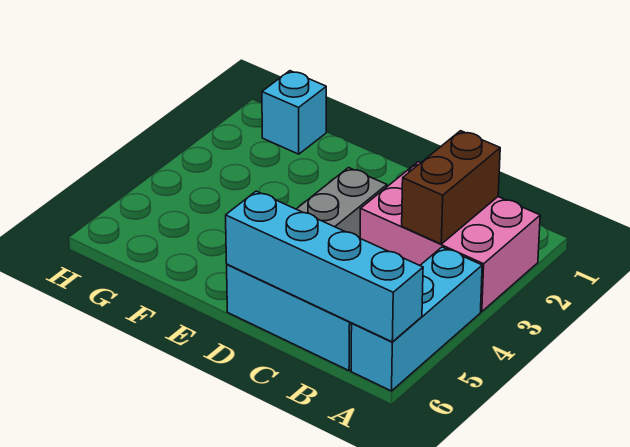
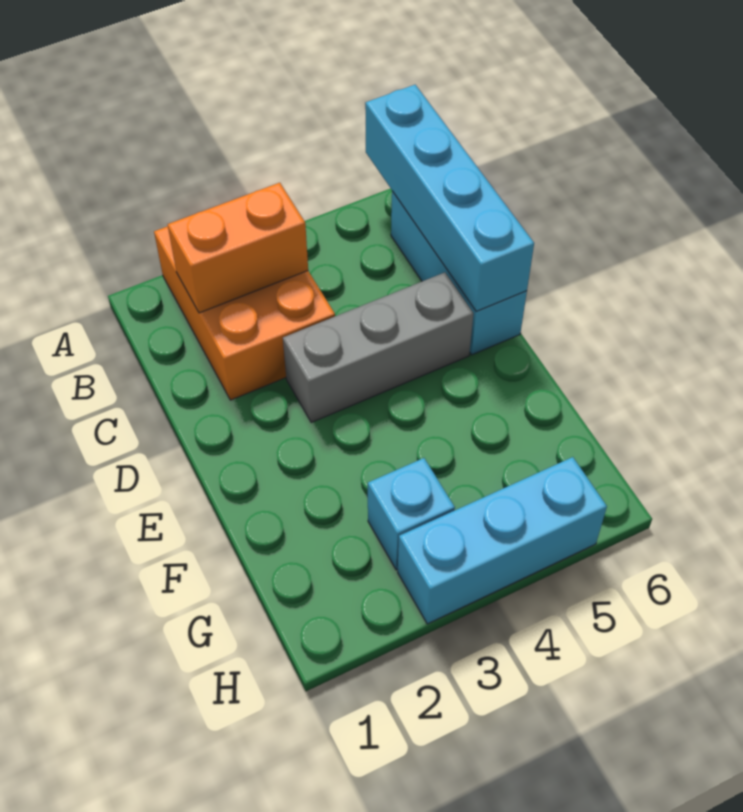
pink brick A2:C3 level 1 -> orange brick A2:C3 level 1
cyan brick A4:A6 level 1 -> cyan brick H3:H5 level 1
brown brick B2:B3 level 2 -> orange brick B2:B3 level 2
cyan brick G1 level 1 -> cyan brick G3 level 1

